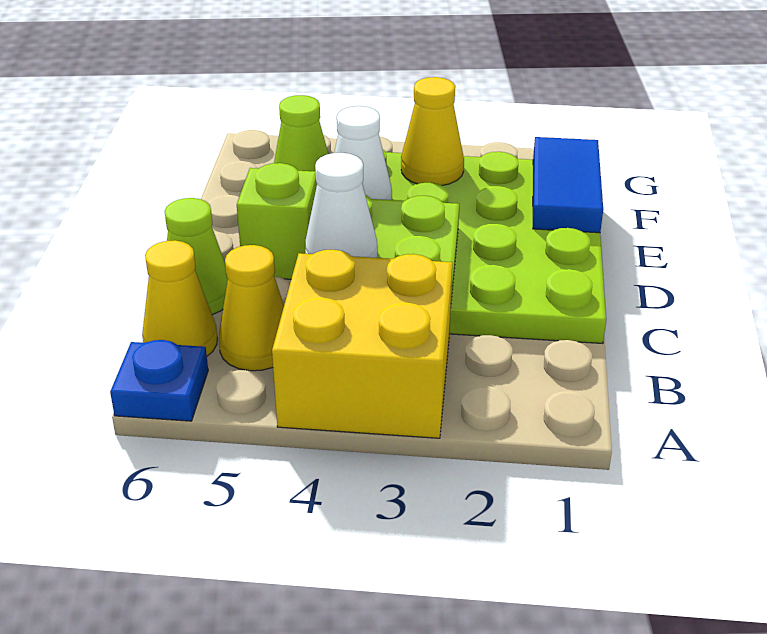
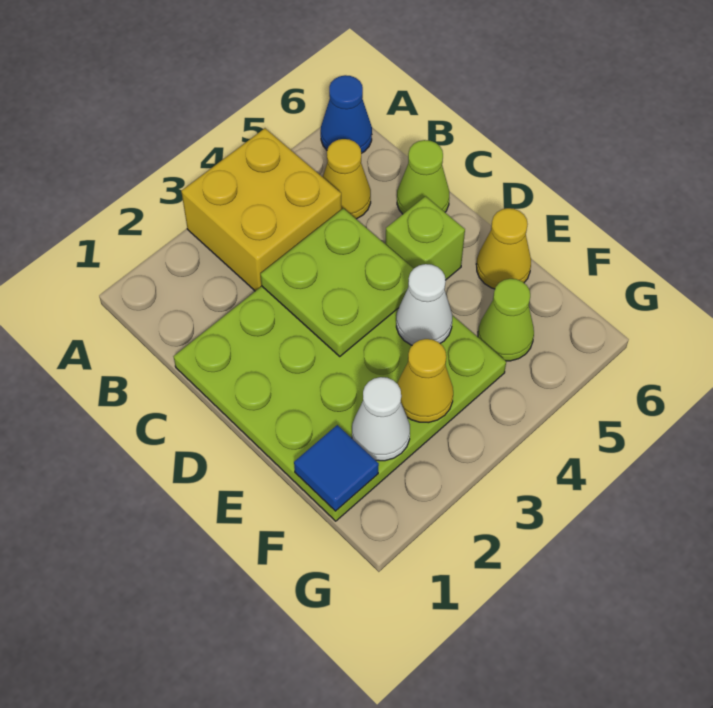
blue plate A6 level 1 -> blue cone A6 level 1
yellow cone B6 level 1 -> yellow cone E6 level 1
white cone C4 level 3 -> white cone F2 level 2
blue tile E1:F1 level 2 -> blue tile F1 level 2

